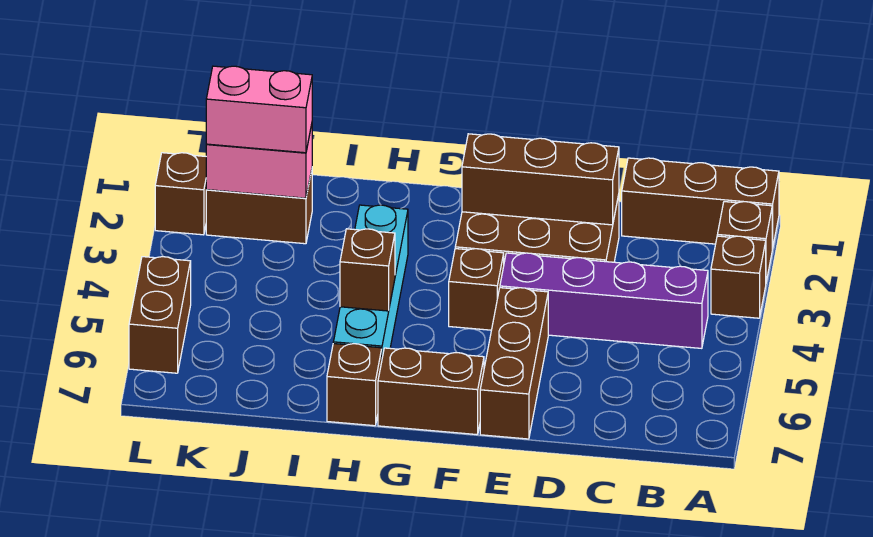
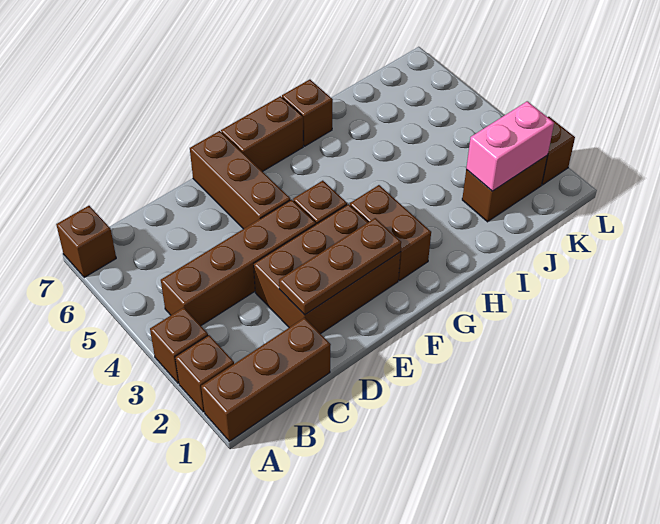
purple brick B4:E4 level 1 -> brown brick B4:E4 level 1
brown brick D2:F2 level 2 -> brown plate D2:F2 level 2
cyan brick H3:H6 level 1 -> none
brown brick H5 level 2 -> brown brick A7 level 1
pink brick J2:K2 level 3 -> none
brown brick L5:L6 level 1 -> brown brick G2:G3 level 1

